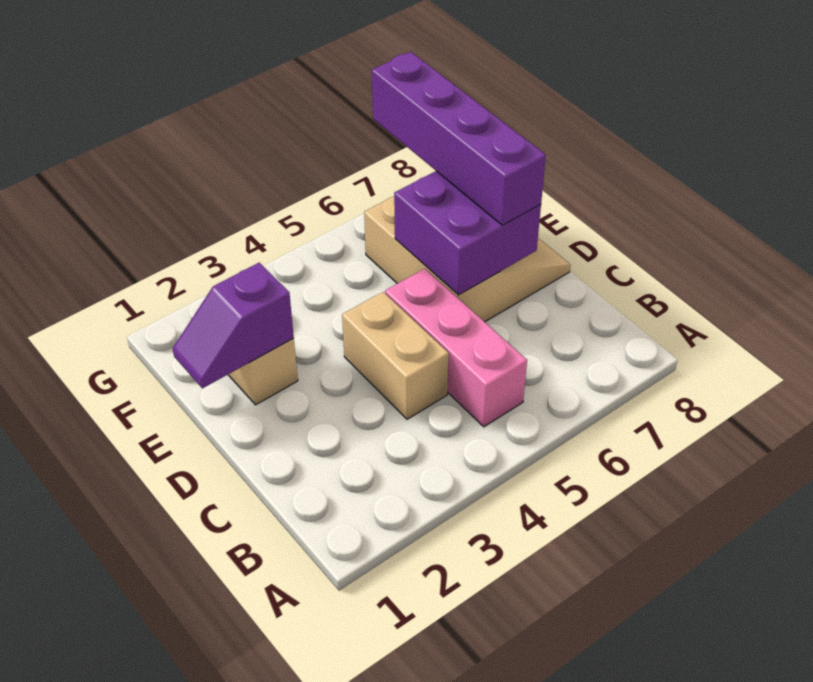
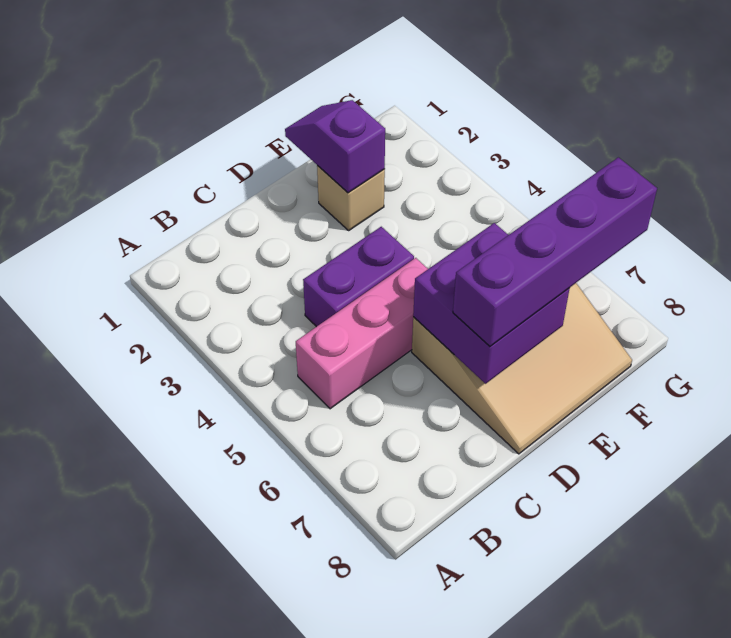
tan brick C4:D4 level 1 -> purple brick C4:D4 level 1

